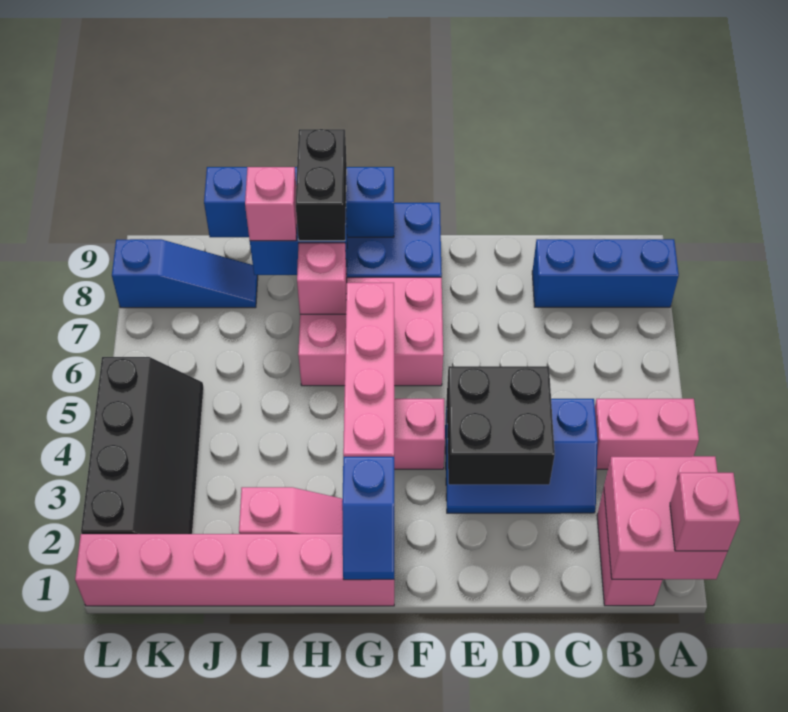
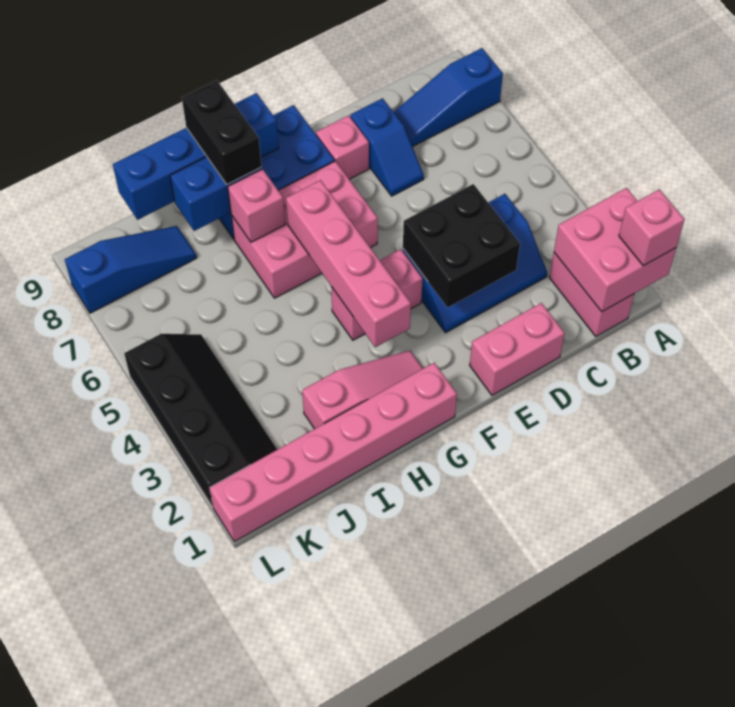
pink brick A4:B4 level 1 -> pink brick D1:E1 level 1
blue brick A8:C8 level 1 -> blue slope A8:C8 level 1 top A
blue slope G1:G2 level 2 top 2 -> blue slope D7:D8 level 1 top 8
pink brick I8 level 3 -> pink brick E8 level 1

